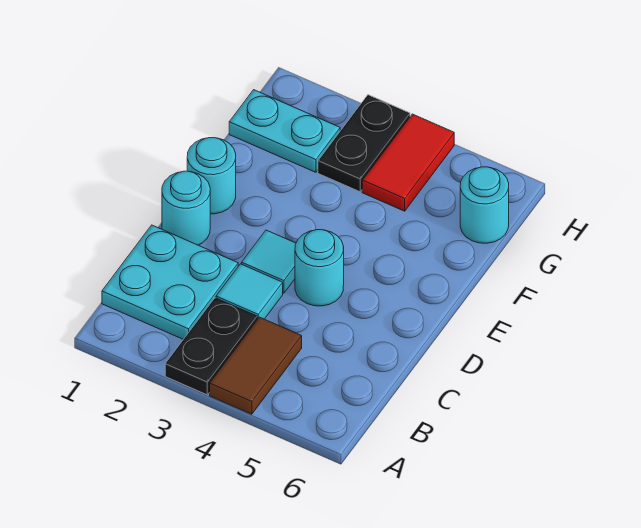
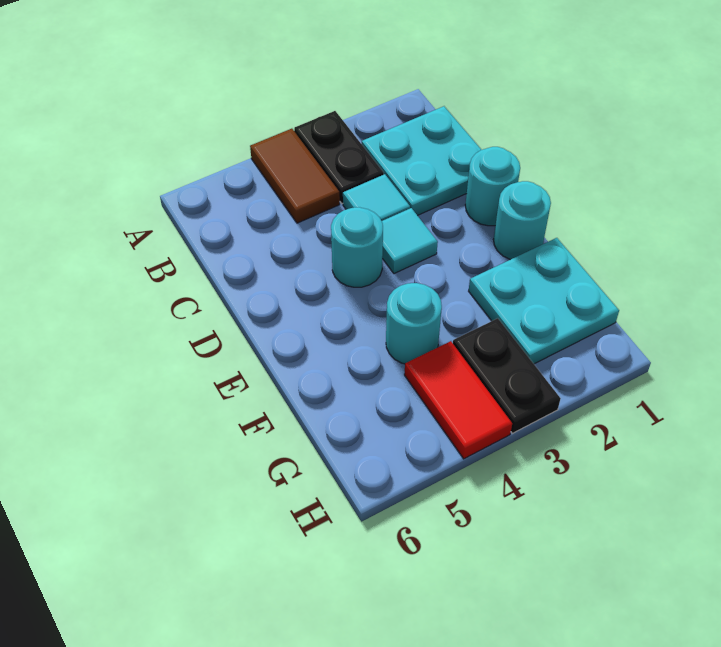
cyan plate G1:G2 level 1 -> cyan plate F1:G2 level 1
cyan round brick G6 level 1 -> cyan round brick F4 level 1

